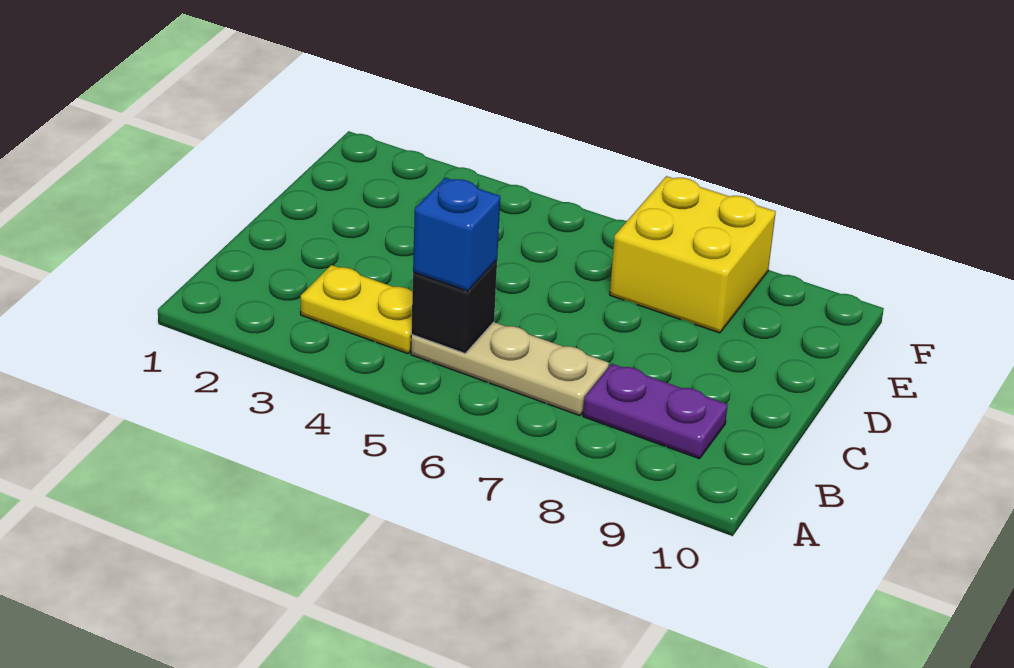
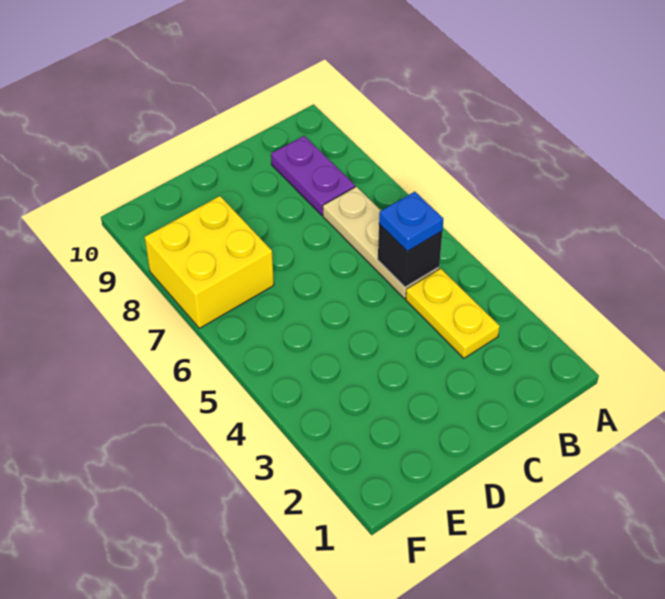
blue brick B5 level 3 -> blue plate B5 level 3

